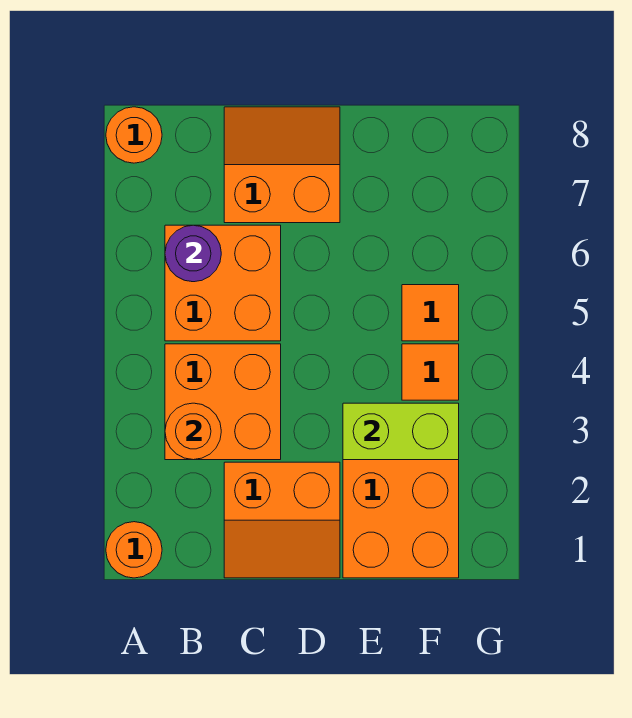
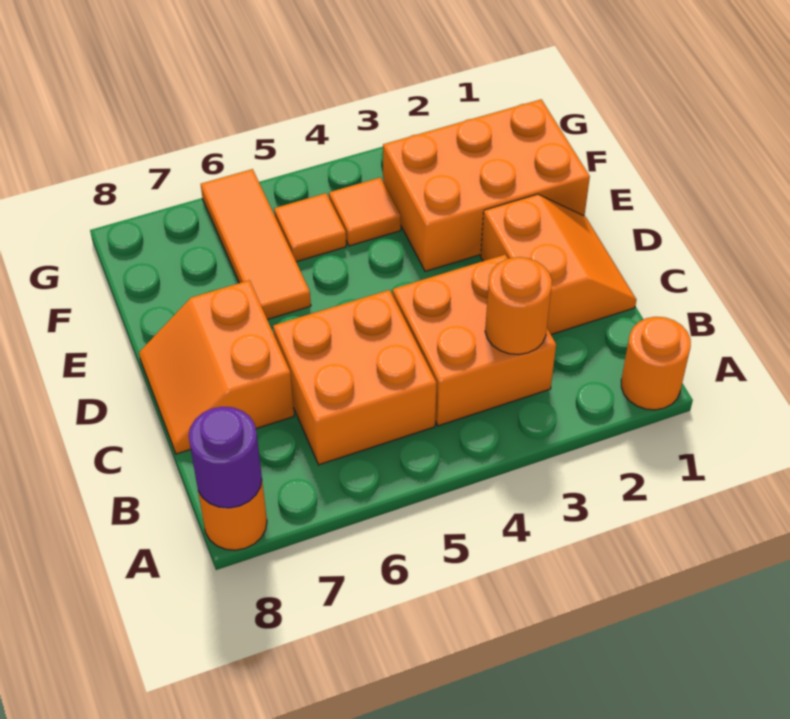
purple round brick B6 level 2 -> purple round brick A8 level 2
lime brick E3:F3 level 2 -> none
none -> orange tile E6:G6 level 1

